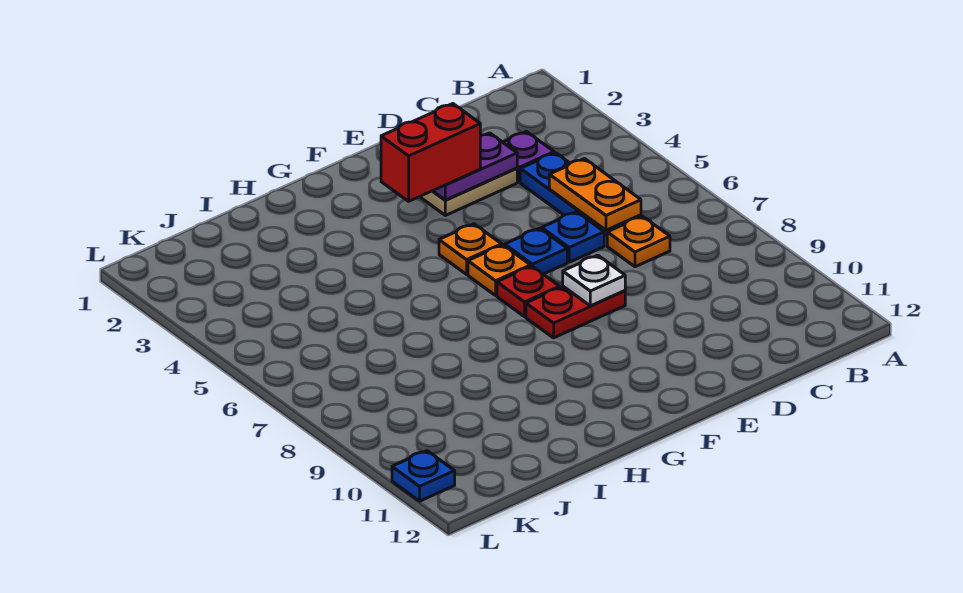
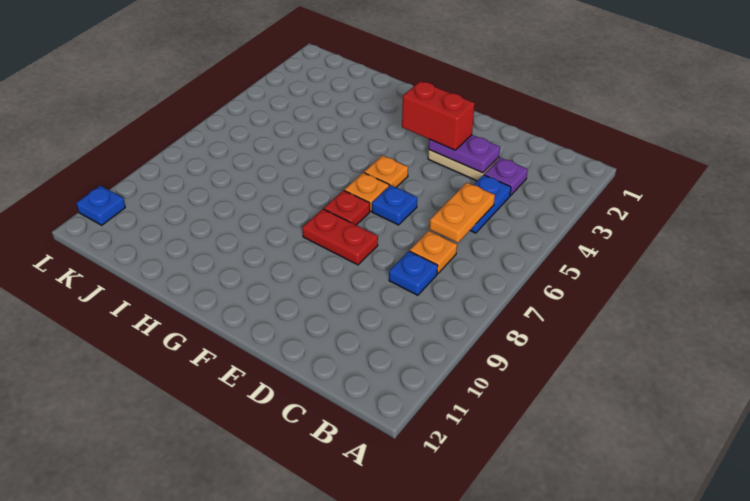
blue plate D6 level 1 -> blue plate C8 level 1
white plate E8 level 2 -> none

